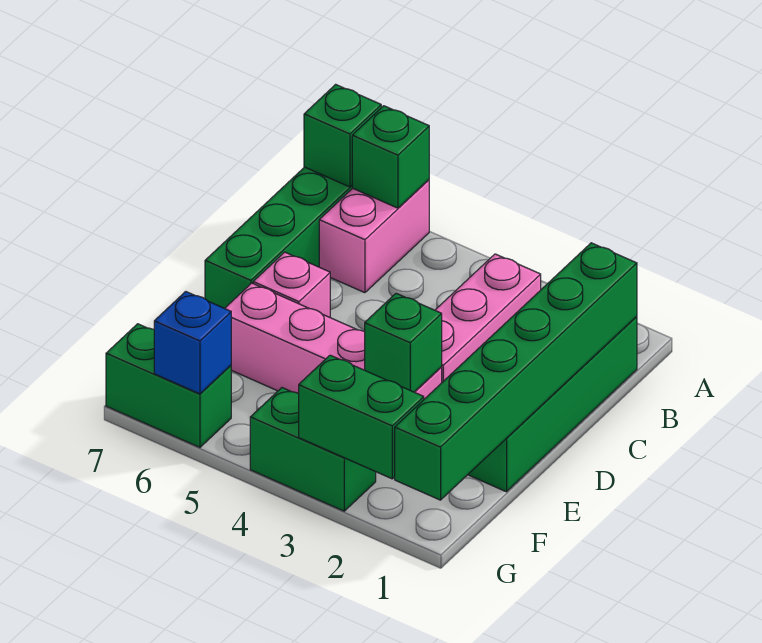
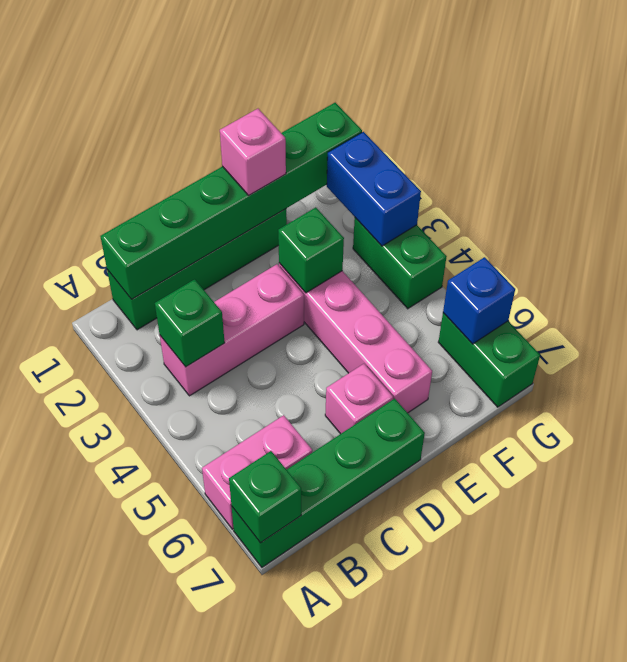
green brick A6 level 2 -> green brick B3 level 2
none -> pink brick E1 level 3
green brick G2:G3 level 2 -> blue brick G2:G3 level 2

